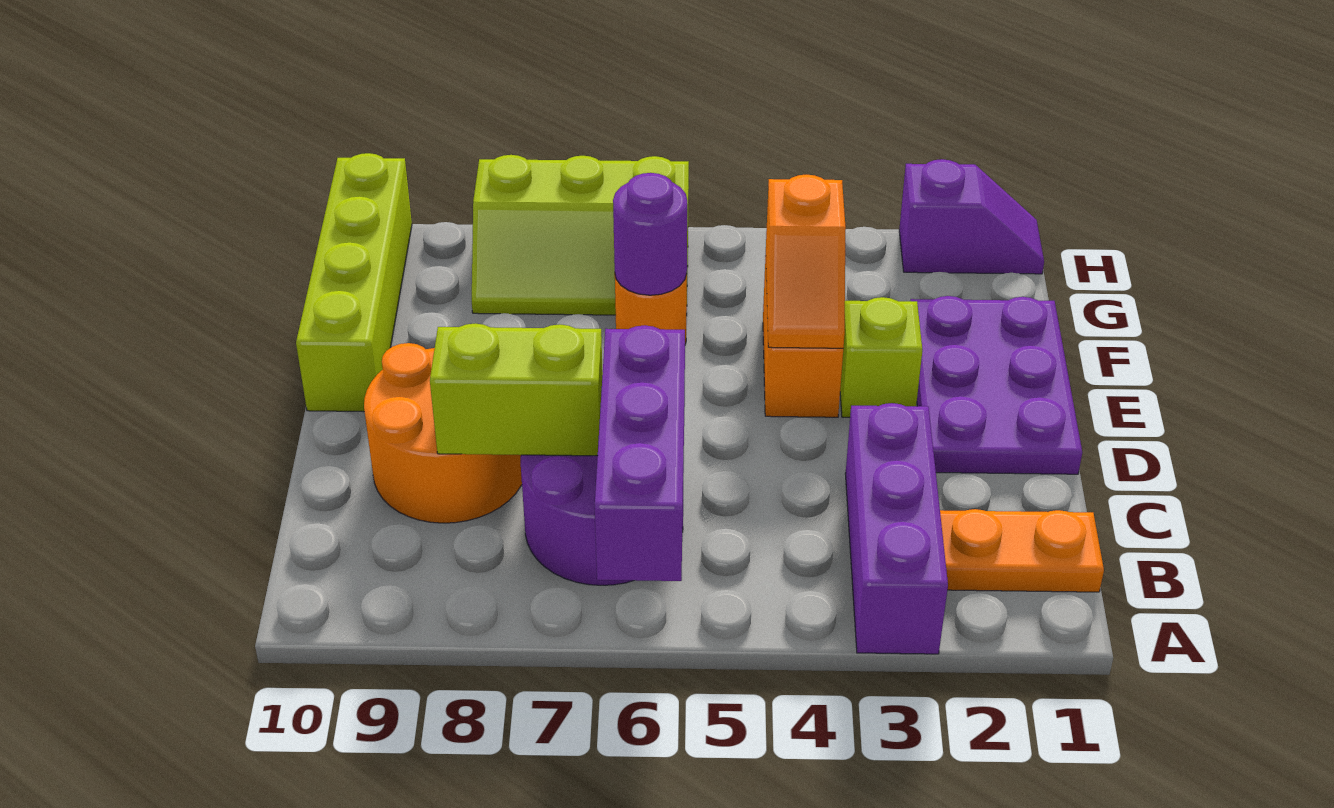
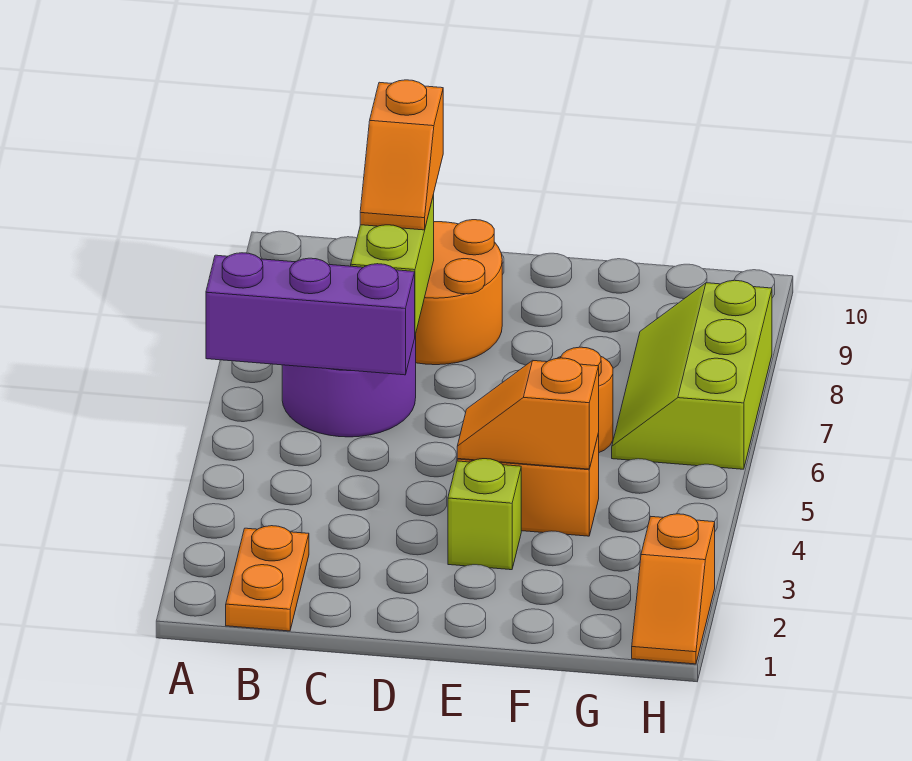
purple brick A3:C3 level 1 -> none
none -> orange slope C8:C9 level 3 top 9
purple plate D1:F2 level 1 -> none
lime brick E10:H10 level 1 -> none
purple round brick F6 level 2 -> none
purple slope H1:H2 level 1 top 2 -> orange slope H1:H2 level 1 top 2

